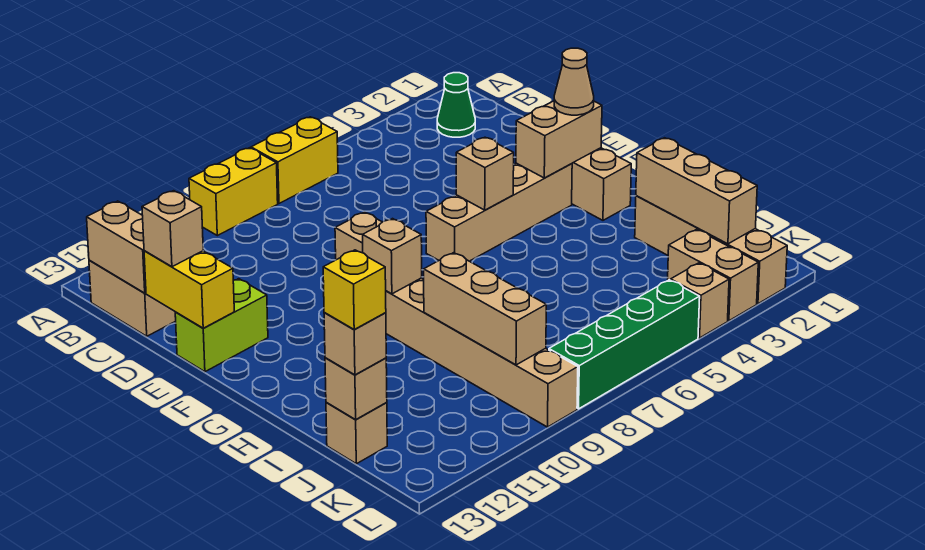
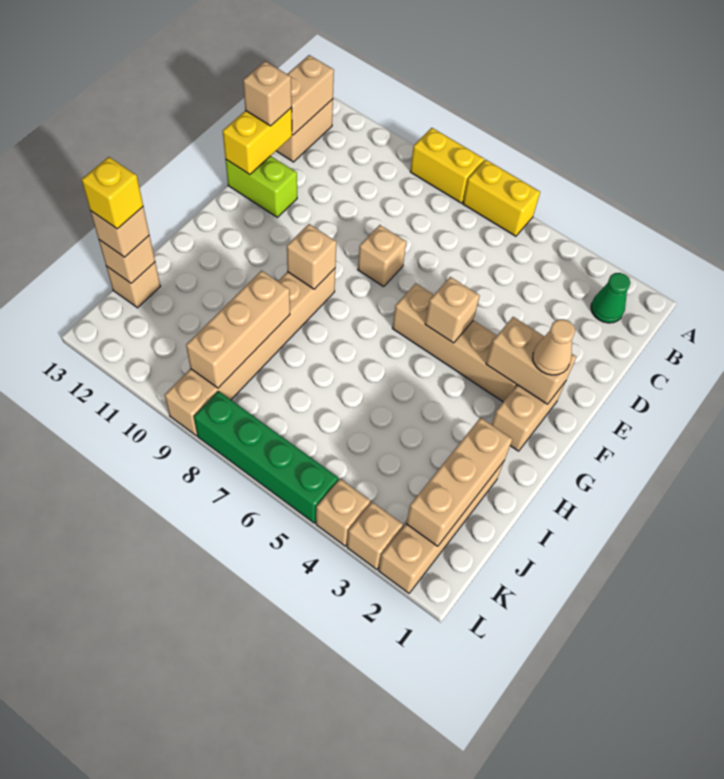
tan brick K3:L3 level 1 -> tan brick L3 level 1

